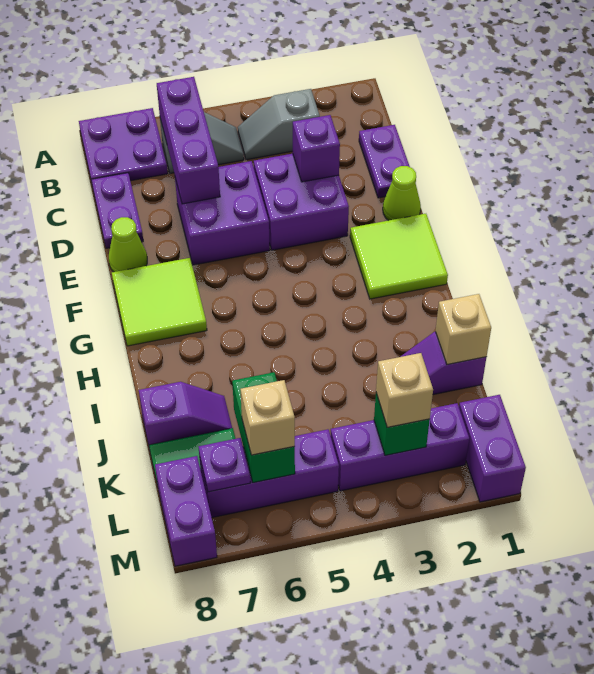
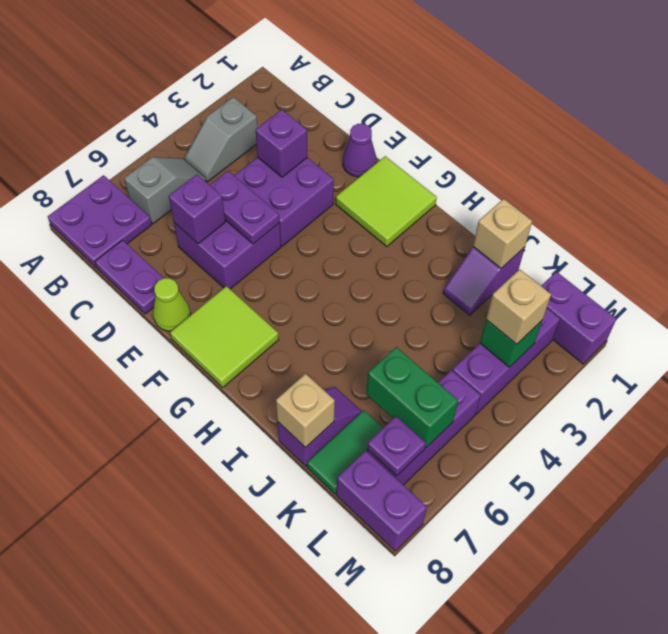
purple brick B6:D6 level 2 -> purple brick D6 level 2
purple plate C1:D1 level 1 -> purple plate D5:E5 level 2
lime cone E1 level 1 -> purple cone E1 level 1
tan brick L6 level 3 -> tan brick J8 level 2

